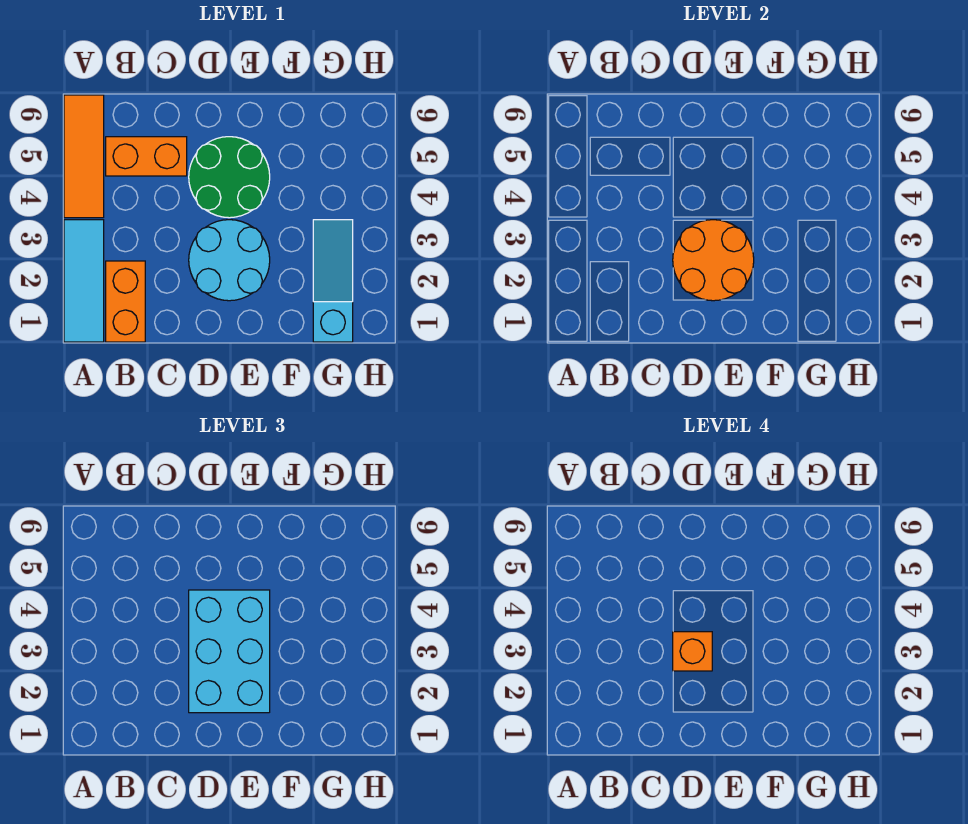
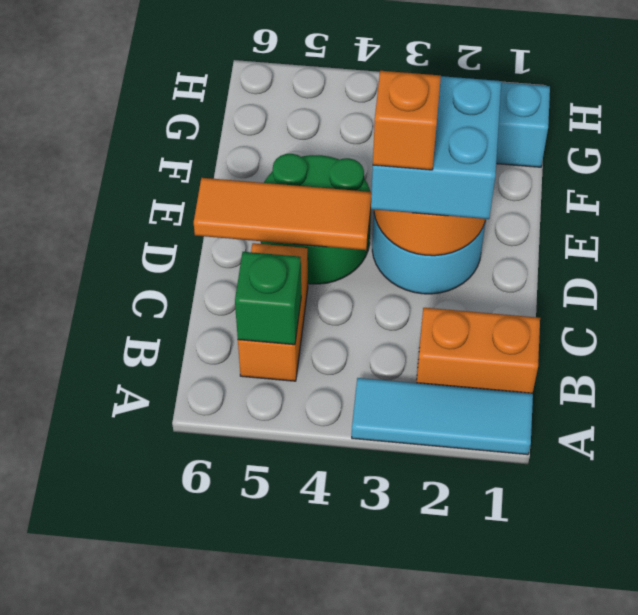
orange tile A4:A6 level 1 -> orange tile D4:D6 level 2
none -> green brick B5 level 2
cyan brick D2:E4 level 3 -> cyan brick D2:E3 level 3

